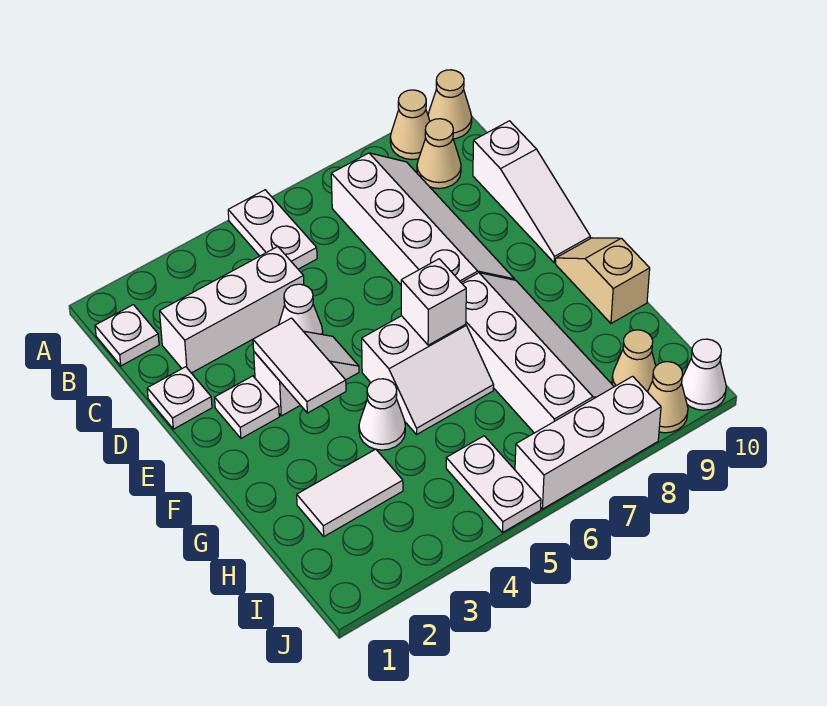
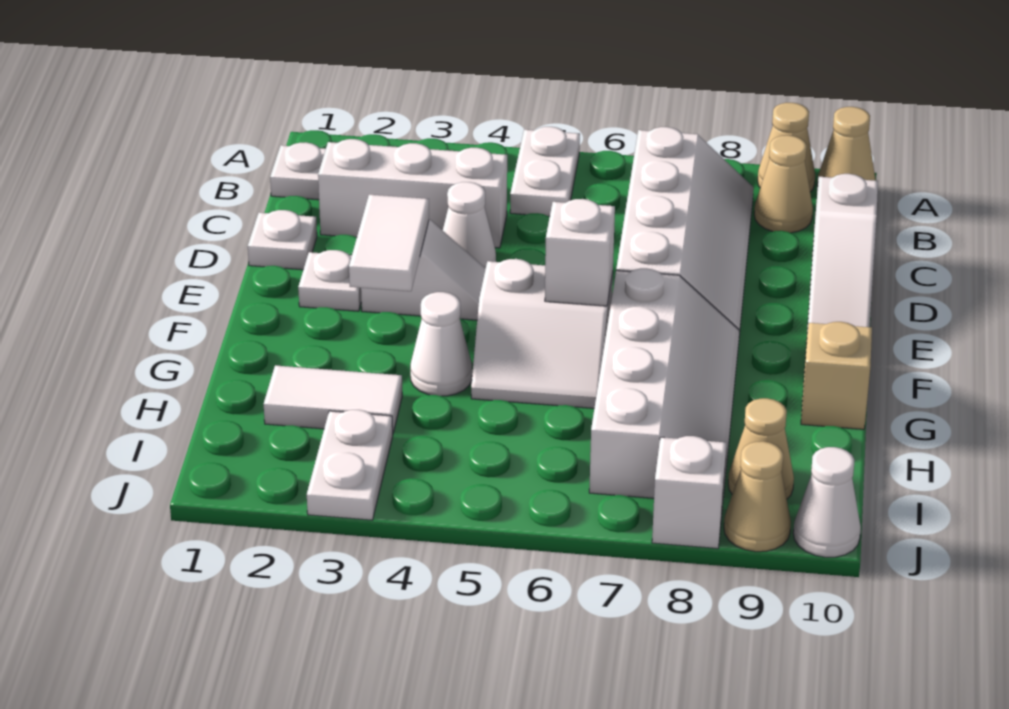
white plate I5:J5 level 1 -> white plate I3:J3 level 1
white brick J6:J8 level 1 -> white brick J8 level 1

